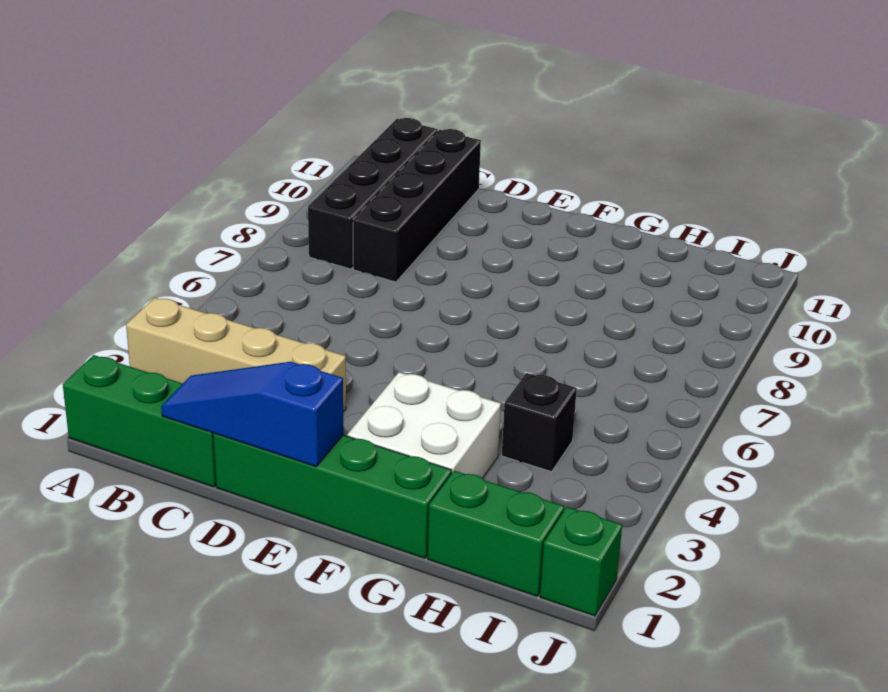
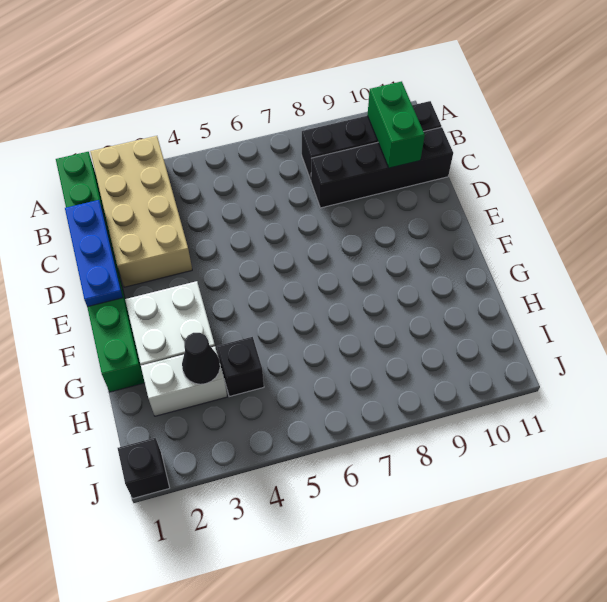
tan brick A3:D3 level 1 -> tan brick A2:D3 level 1
blue slope C1:E1 level 2 top E -> blue plate C1:E1 level 2
green brick H1:I1 level 1 -> green brick B10:C10 level 2
none -> white brick H2:H3 level 1
none -> black cone H3 level 2
green brick J1 level 1 -> black brick J1 level 1

